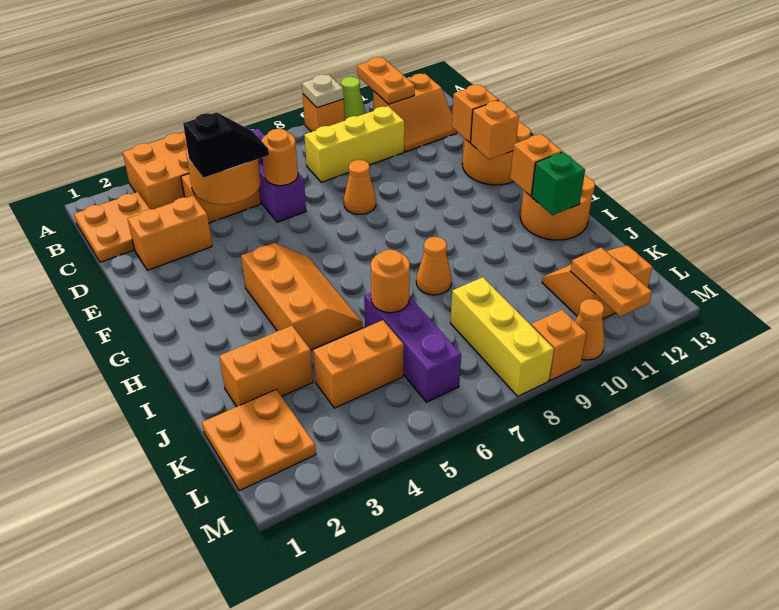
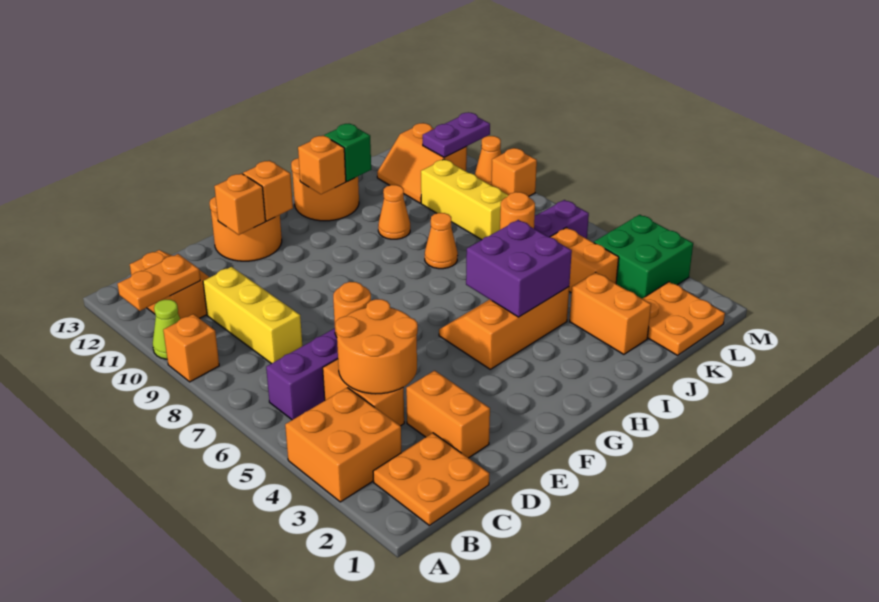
tan plate A9 level 2 -> none
black slope D4:D5 level 3 top 4 -> none
orange cone E8 level 1 -> orange cone I10 level 1
none -> purple brick H4:I5 level 2
yellow brick K8:M8 level 1 -> yellow brick K8:K10 level 1
none -> green brick L3:M4 level 1
orange plate L11:M11 level 2 -> purple plate L11:M11 level 2

